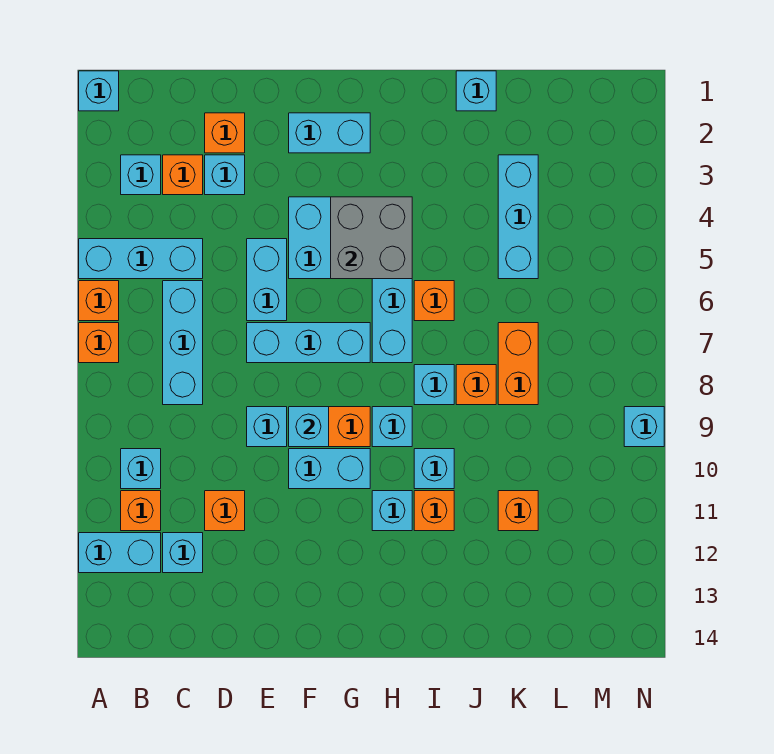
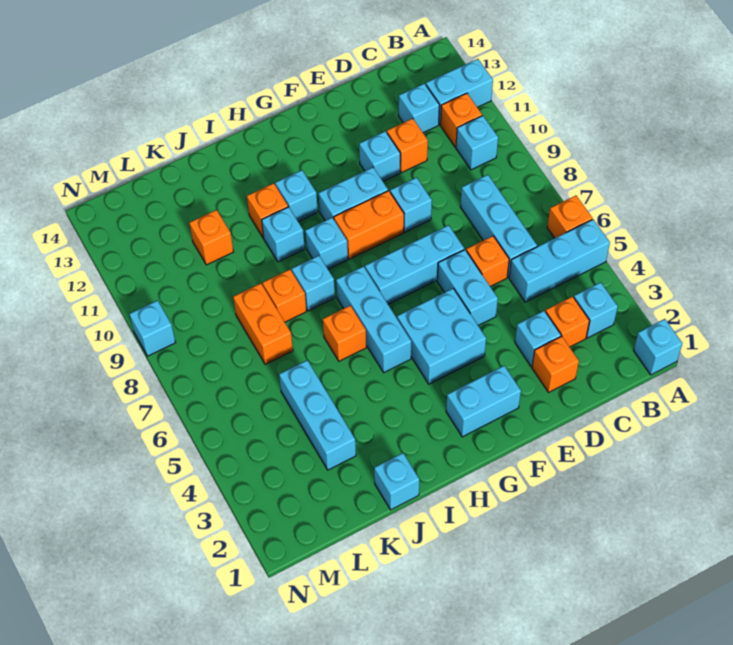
orange brick A7 level 1 -> orange brick D6 level 1
cyan brick F9 level 2 -> cyan brick E11 level 1
grey brick G4:H5 level 2 -> none

